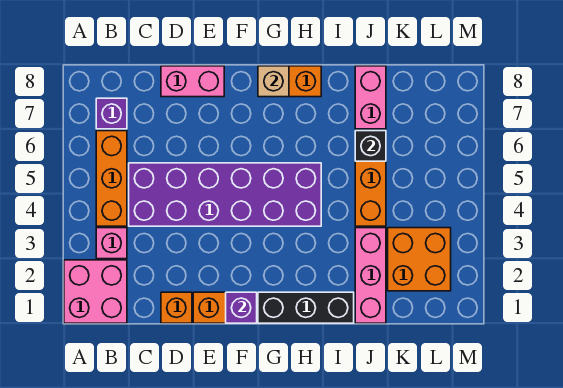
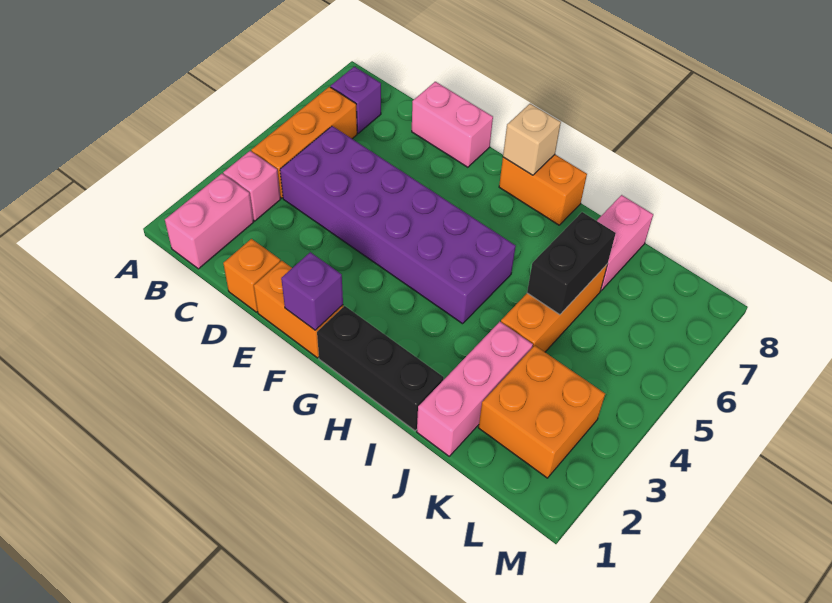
pink brick A1:B2 level 1 -> pink brick B1:B2 level 1
black brick J6 level 2 -> black brick J5:J6 level 2

